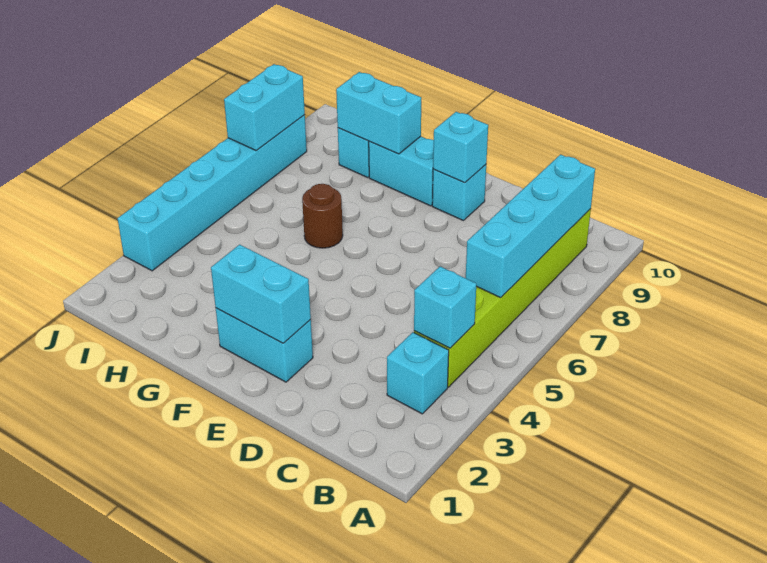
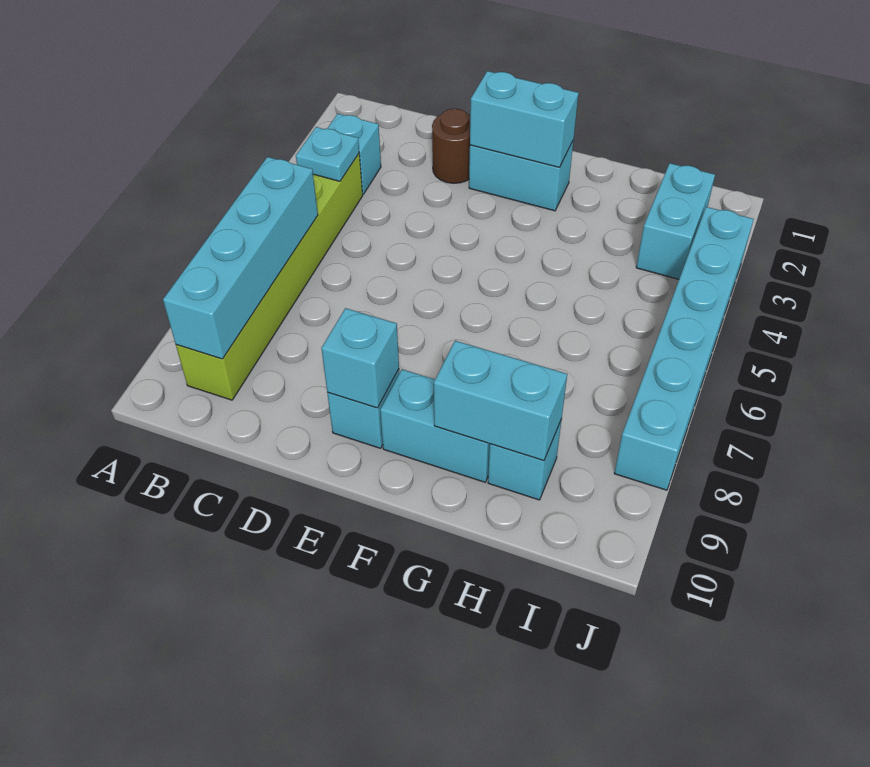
cyan brick B4 level 2 -> cyan plate B4 level 2
brown round brick G6 level 1 -> brown round brick D2 level 1
cyan brick J7:J8 level 2 -> cyan brick I2:I3 level 1

